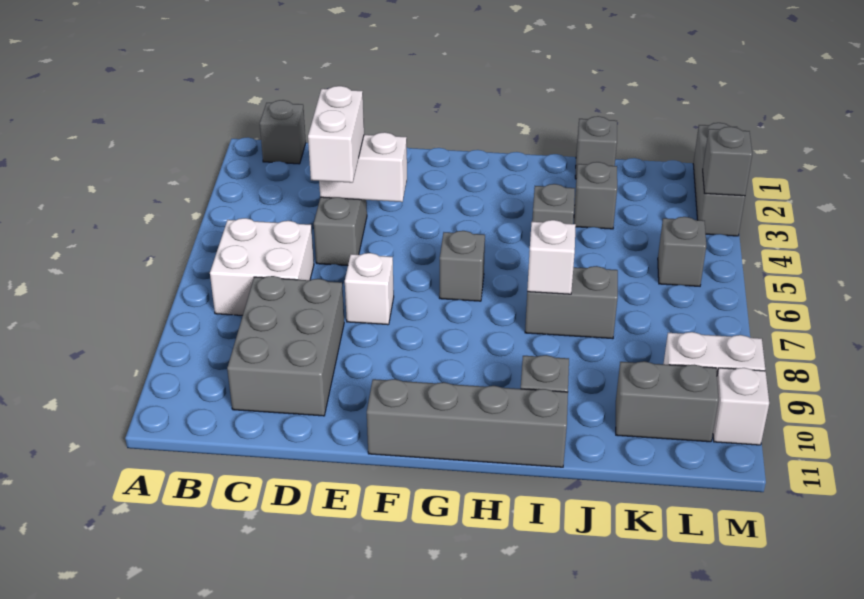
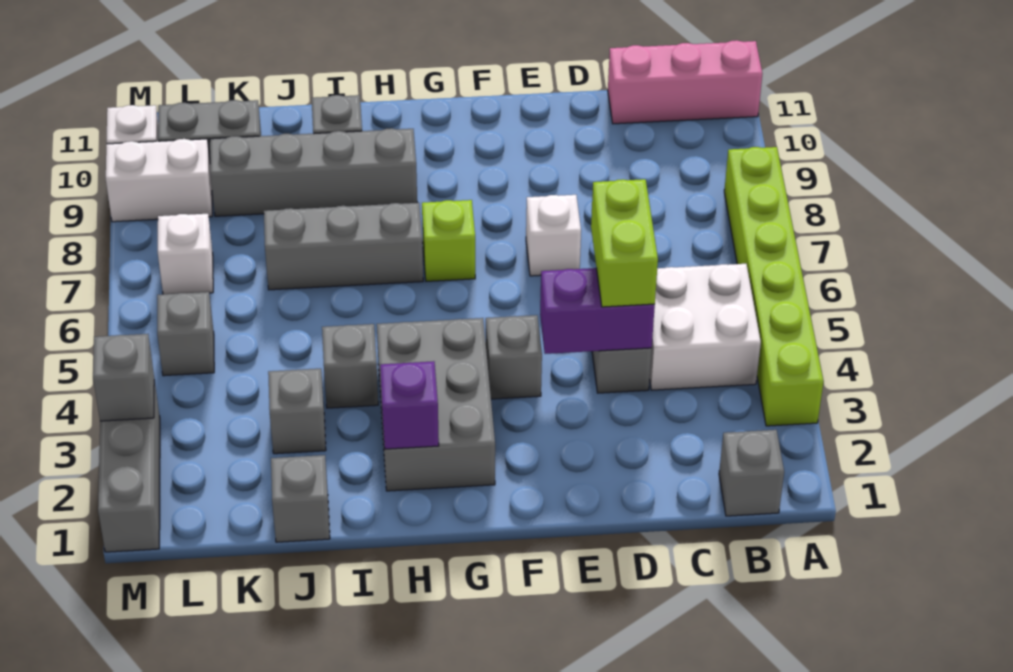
none -> lime brick A3:A8 level 1
none -> pink brick A11:C11 level 1
white brick B6:C7 level 1 -> white brick B4:C5 level 1
grey brick C8:D10 level 1 -> grey brick G2:H4 level 1
white brick D4:E4 level 2 -> purple brick D4:E4 level 2
white brick D4:D5 level 3 -> lime brick D4:D5 level 3
grey brick F11:I11 level 1 -> grey brick H9:K9 level 1
grey brick G6 level 1 -> grey brick F4 level 1
none -> lime brick G7 level 1
none -> purple brick H2 level 2
grey brick I7:J7 level 1 -> grey brick H7:J7 level 1
white brick I7 level 2 -> white brick L7 level 1

